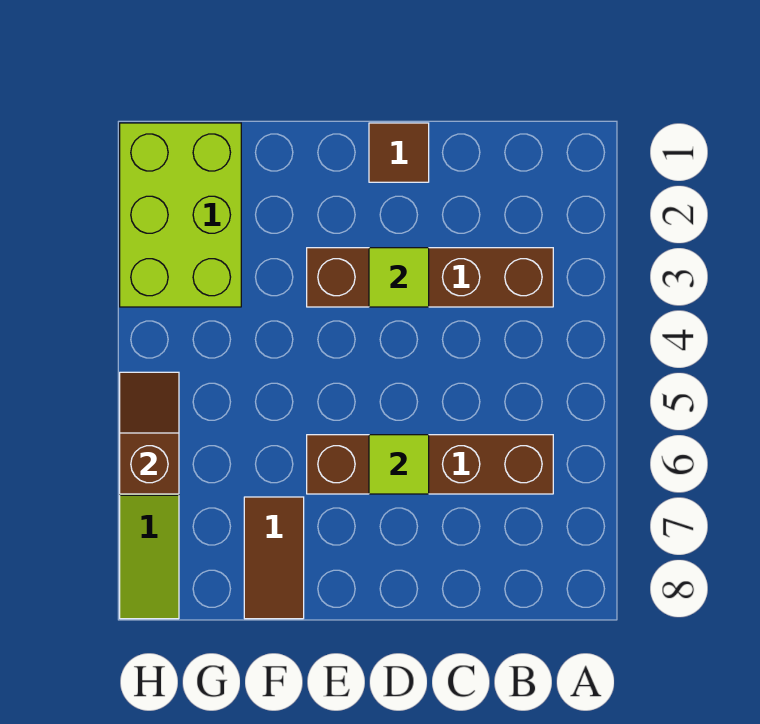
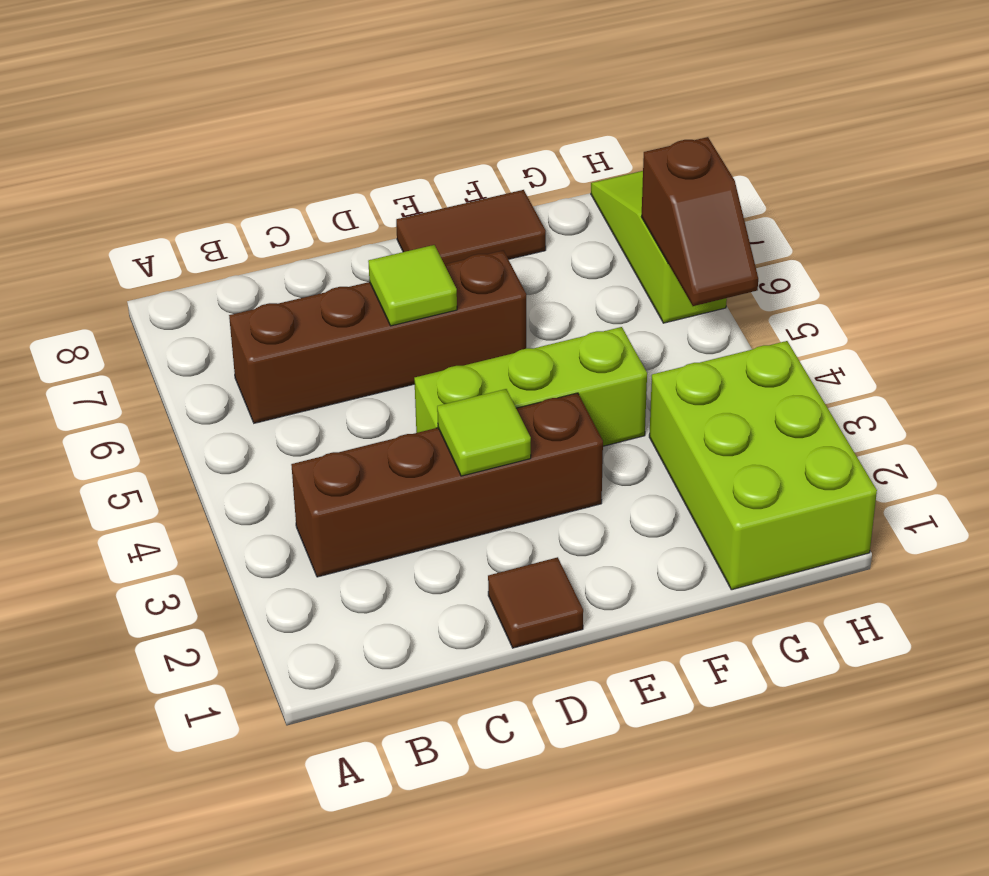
none -> lime brick D4:F4 level 1
brown tile F7:F8 level 1 -> brown tile E8:F8 level 1

